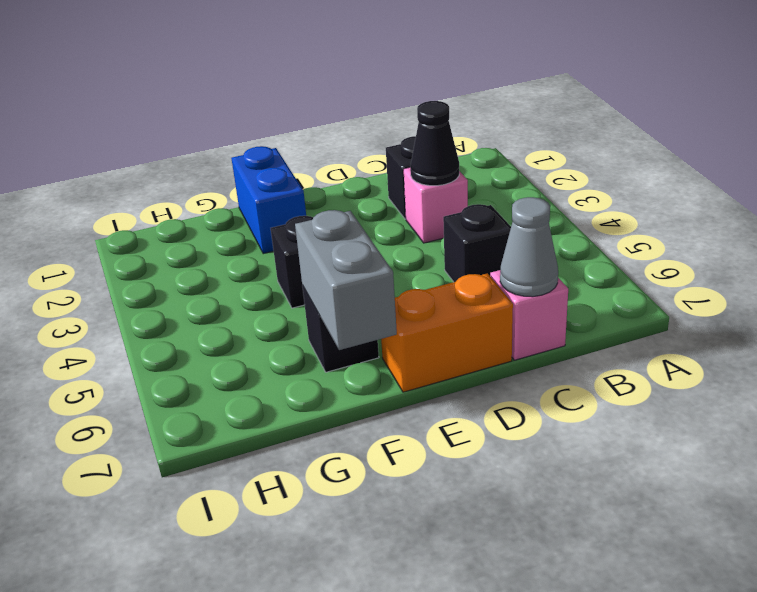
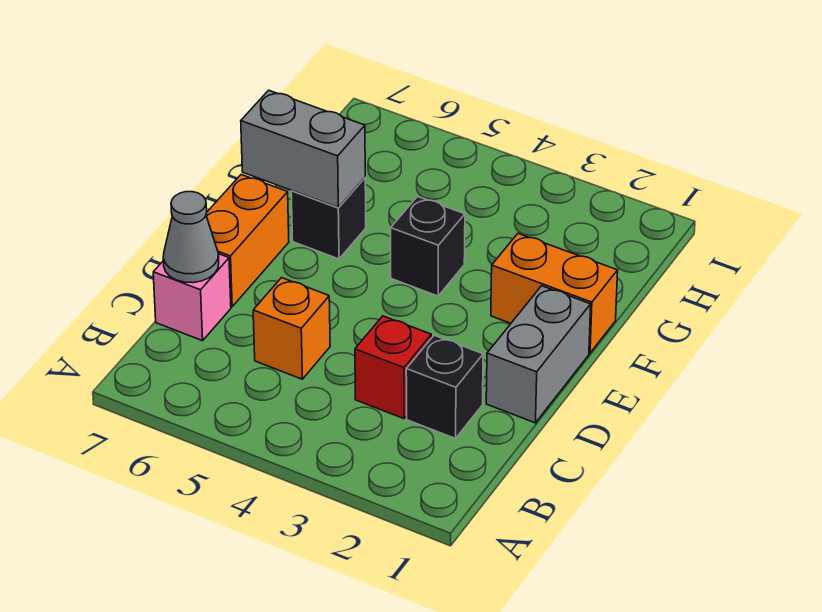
pink brick C3 level 1 -> red brick C3 level 1
black cone C3 level 2 -> none
black brick C5 level 1 -> orange brick C5 level 1
none -> grey brick D1:E1 level 1
blue brick F1:F2 level 1 -> orange brick F1:F2 level 1

